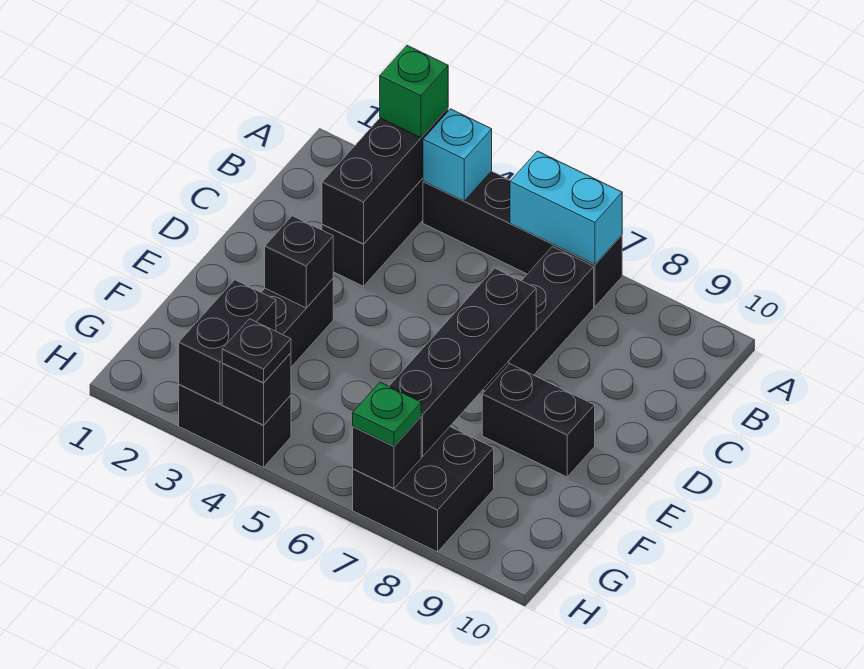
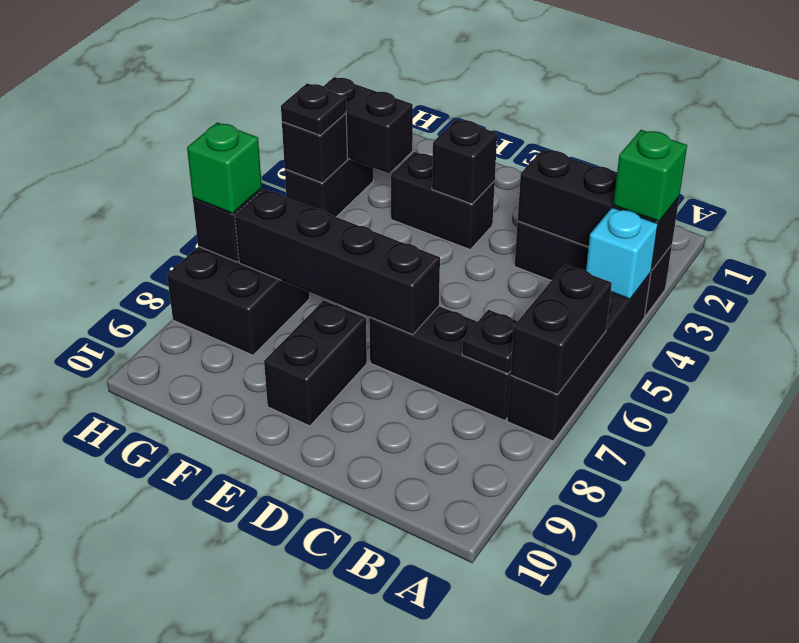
cyan brick A6:A7 level 2 -> black brick A6:A7 level 2
none -> black plate B7 level 2
green plate H7 level 3 -> green brick H7 level 3

